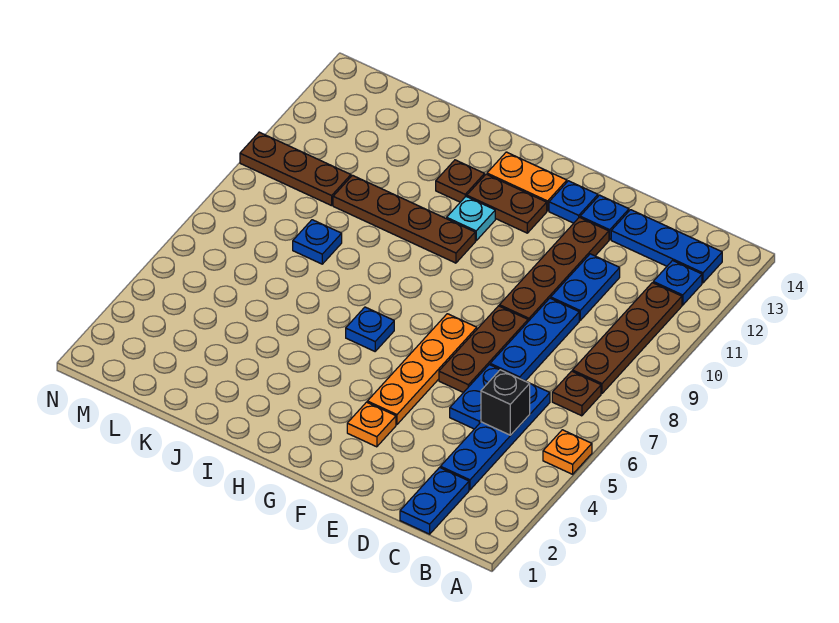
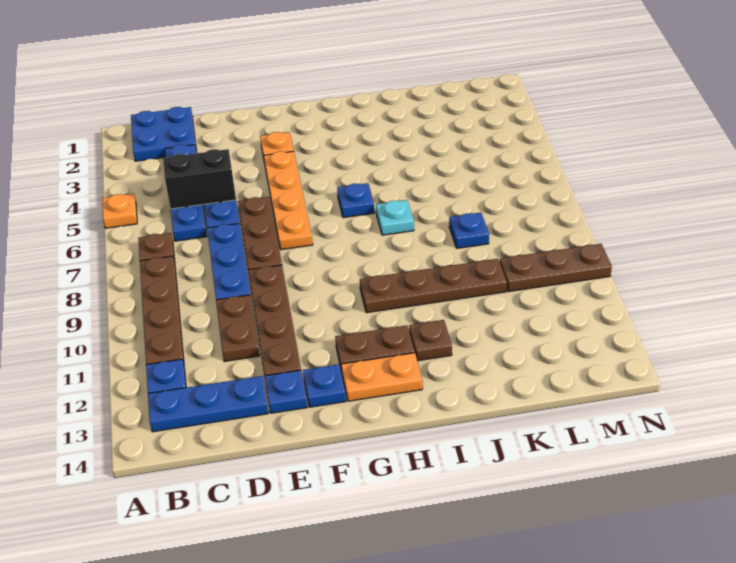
blue plate C1:C2 level 1 -> blue plate B1:C2 level 1
black brick C5 level 2 -> black brick C5:D5 level 2
blue plate D10:D11 level 1 -> brown plate D10:D11 level 1
cyan plate H11 level 1 -> cyan plate I7 level 1

